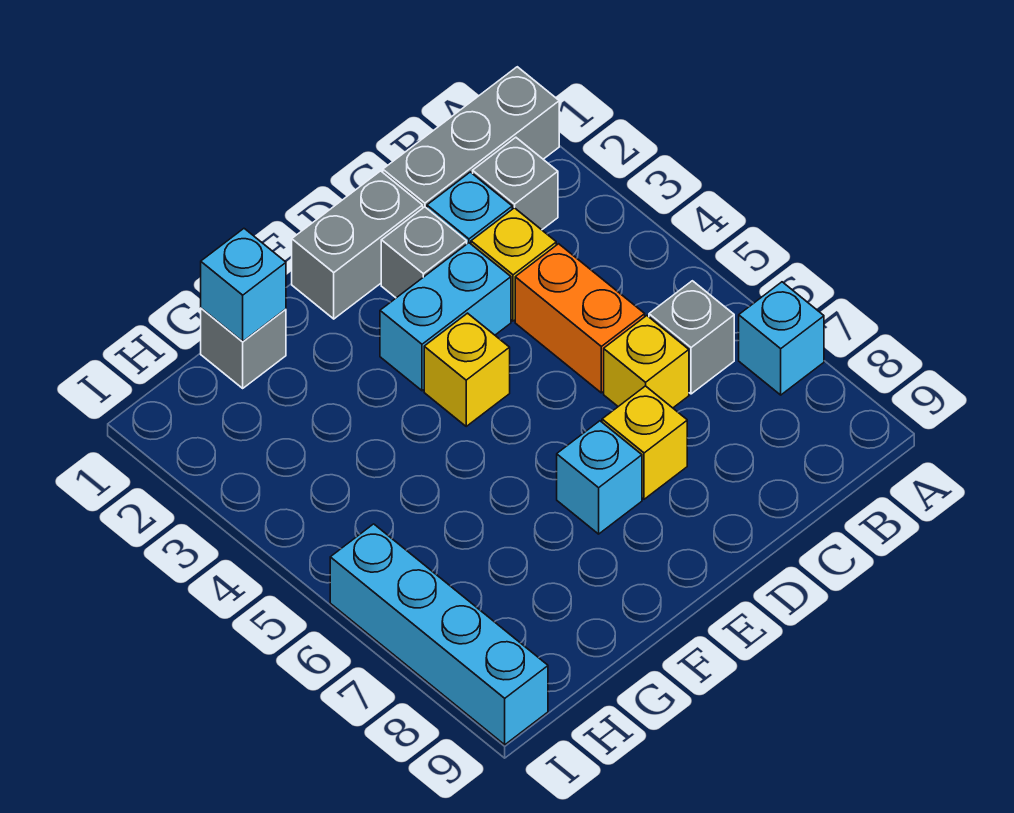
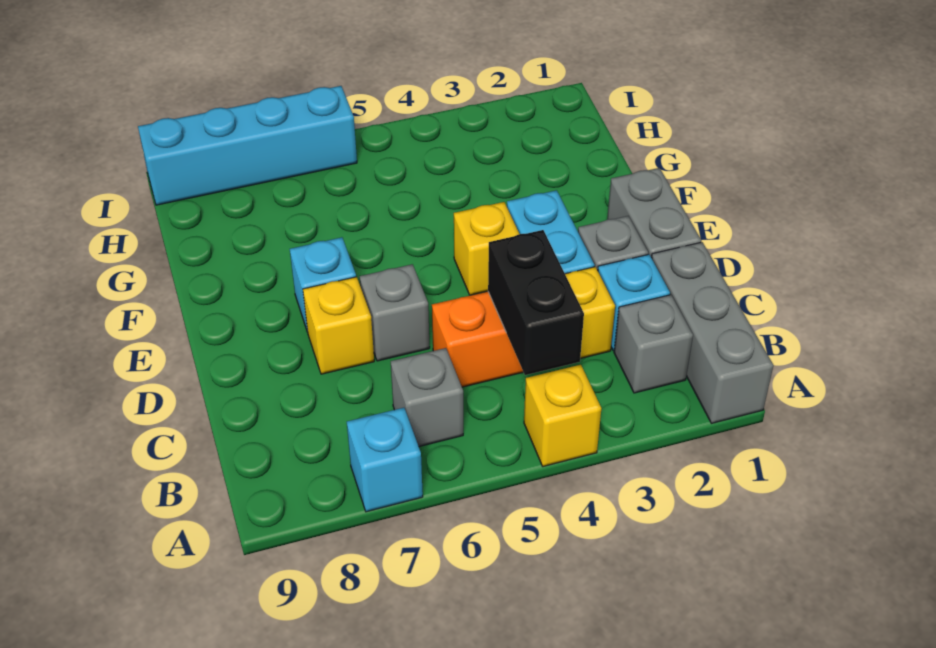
none -> black brick B4:C4 level 2
yellow brick C6 level 1 -> yellow brick A4 level 1
grey brick G1 level 1 -> grey brick D6 level 1
cyan brick G1 level 2 -> none

